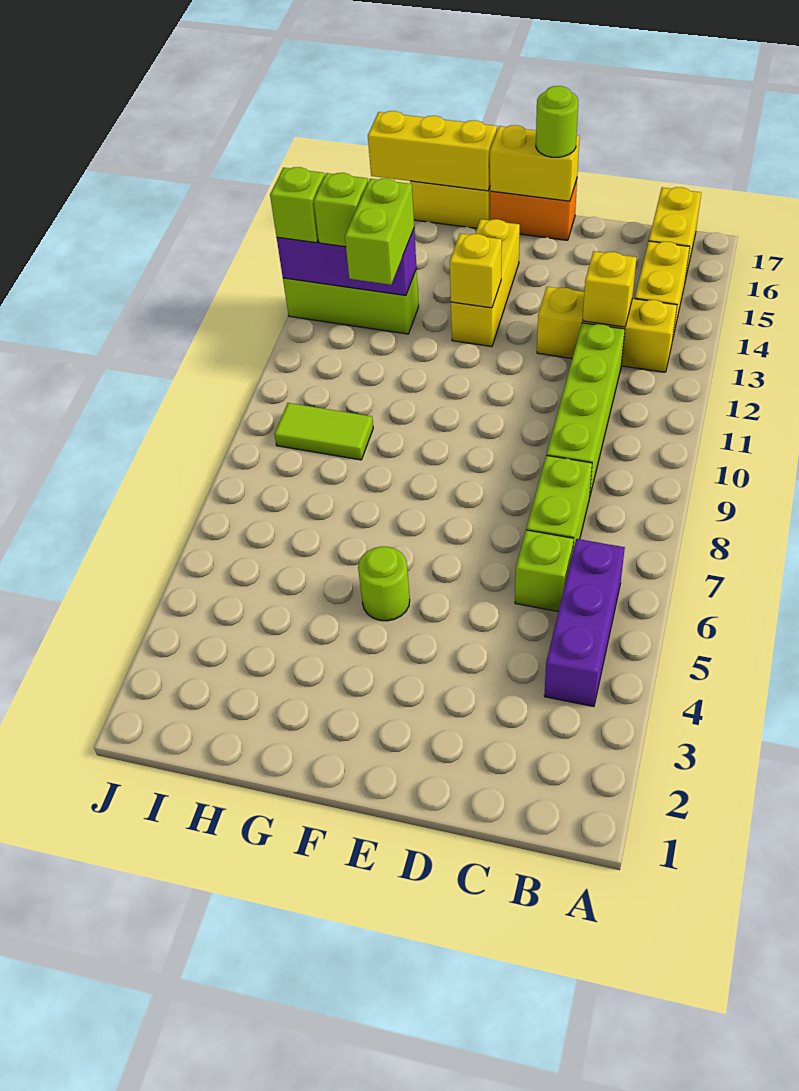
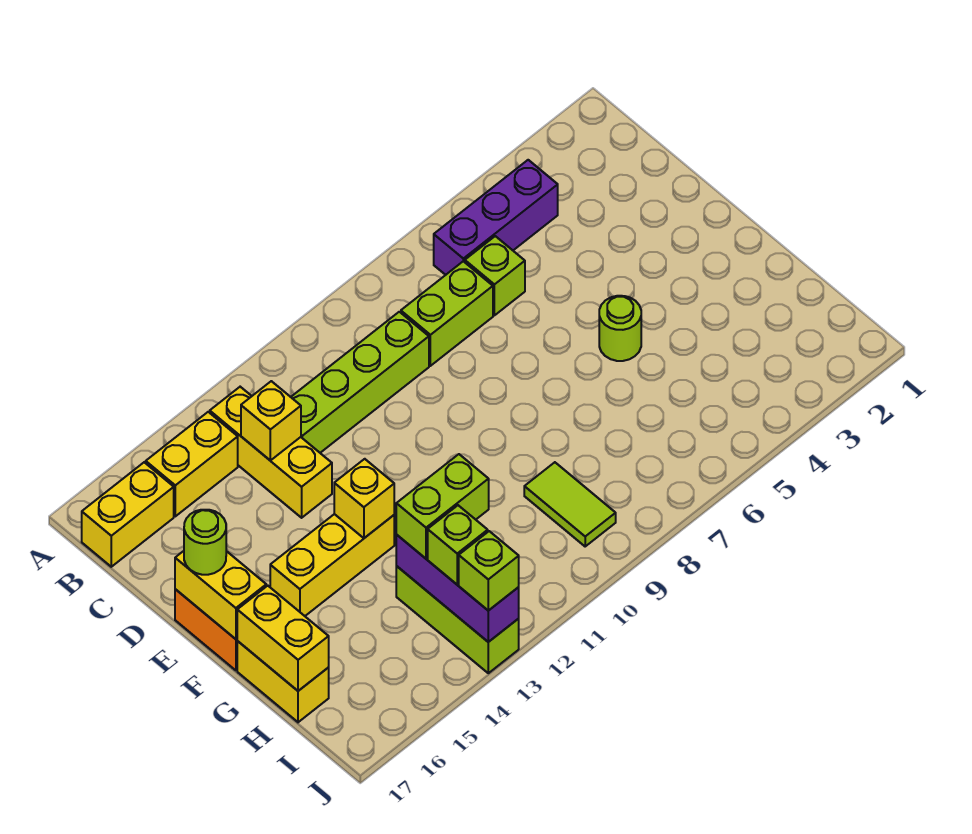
yellow brick G17:I17 level 2 -> yellow brick G17:H17 level 2

